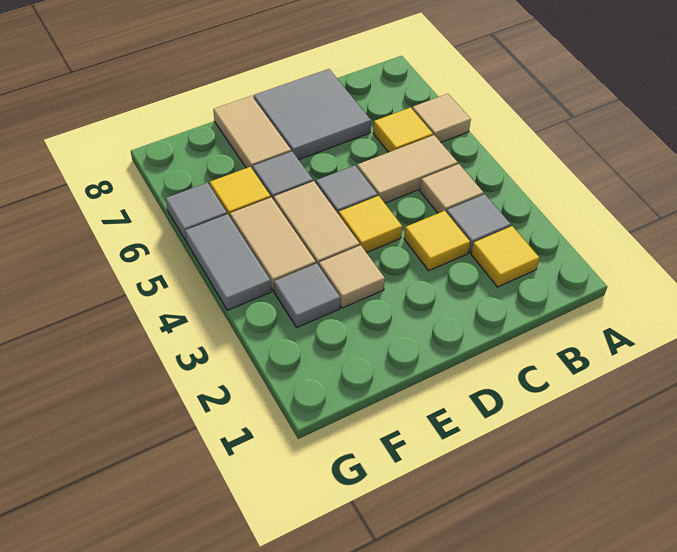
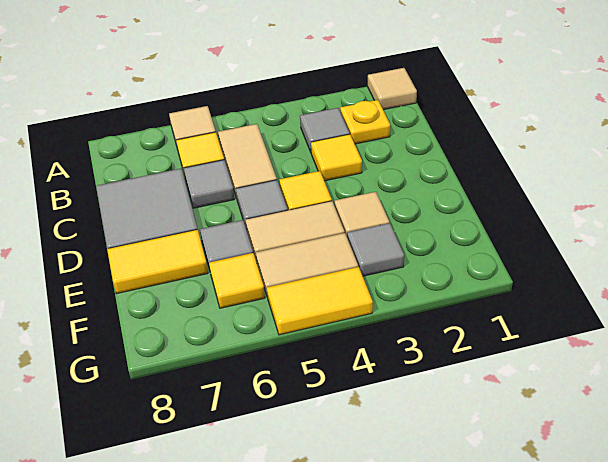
yellow tile B2 level 1 -> yellow plate B2 level 1
tan tile B4 level 1 -> tan tile A1 level 1
tan tile E7:E8 level 1 -> yellow tile E7:E8 level 1
grey tile G4:G5 level 1 -> yellow tile G4:G5 level 1
grey tile G6 level 1 -> grey tile C6 level 1

